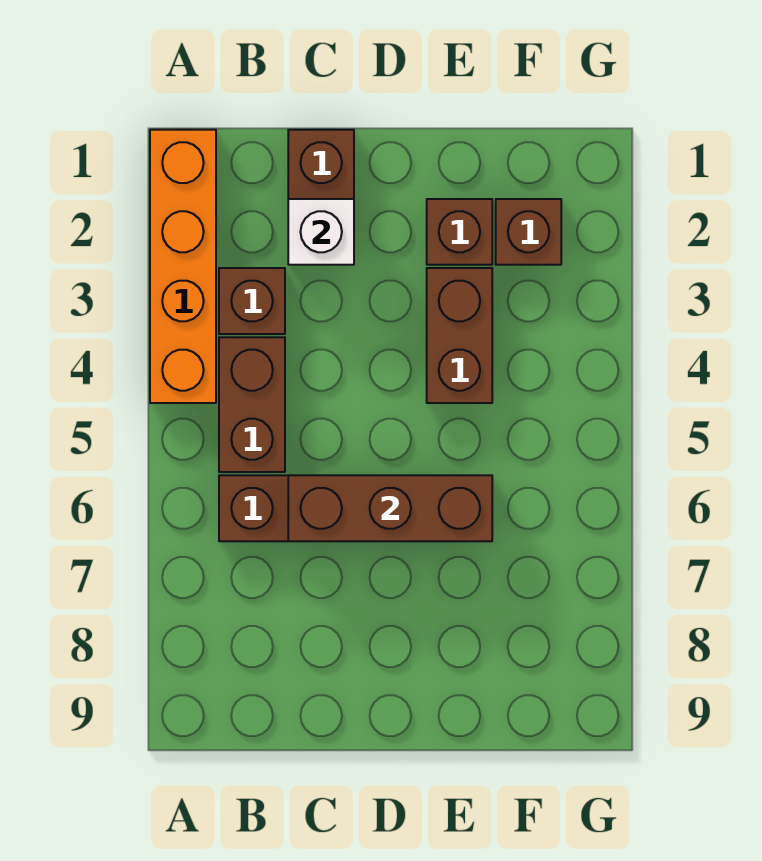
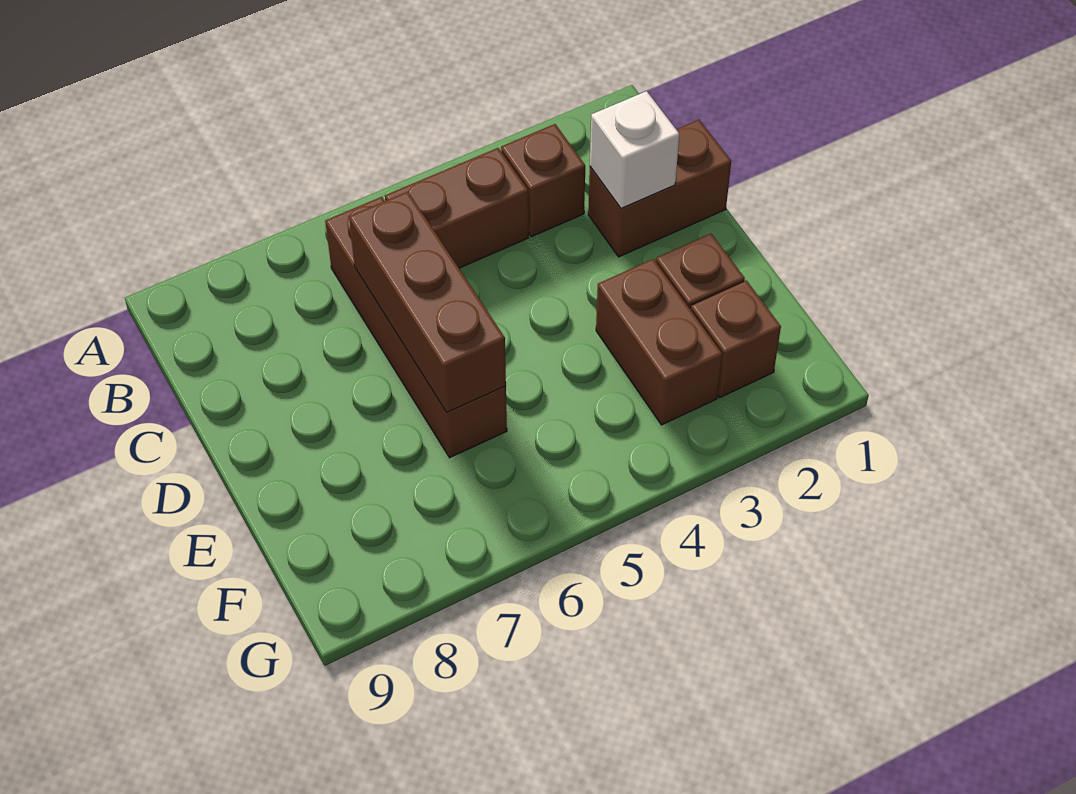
orange brick A1:A4 level 1 -> none
brown brick E3:E4 level 1 -> brown brick E3:F3 level 1

